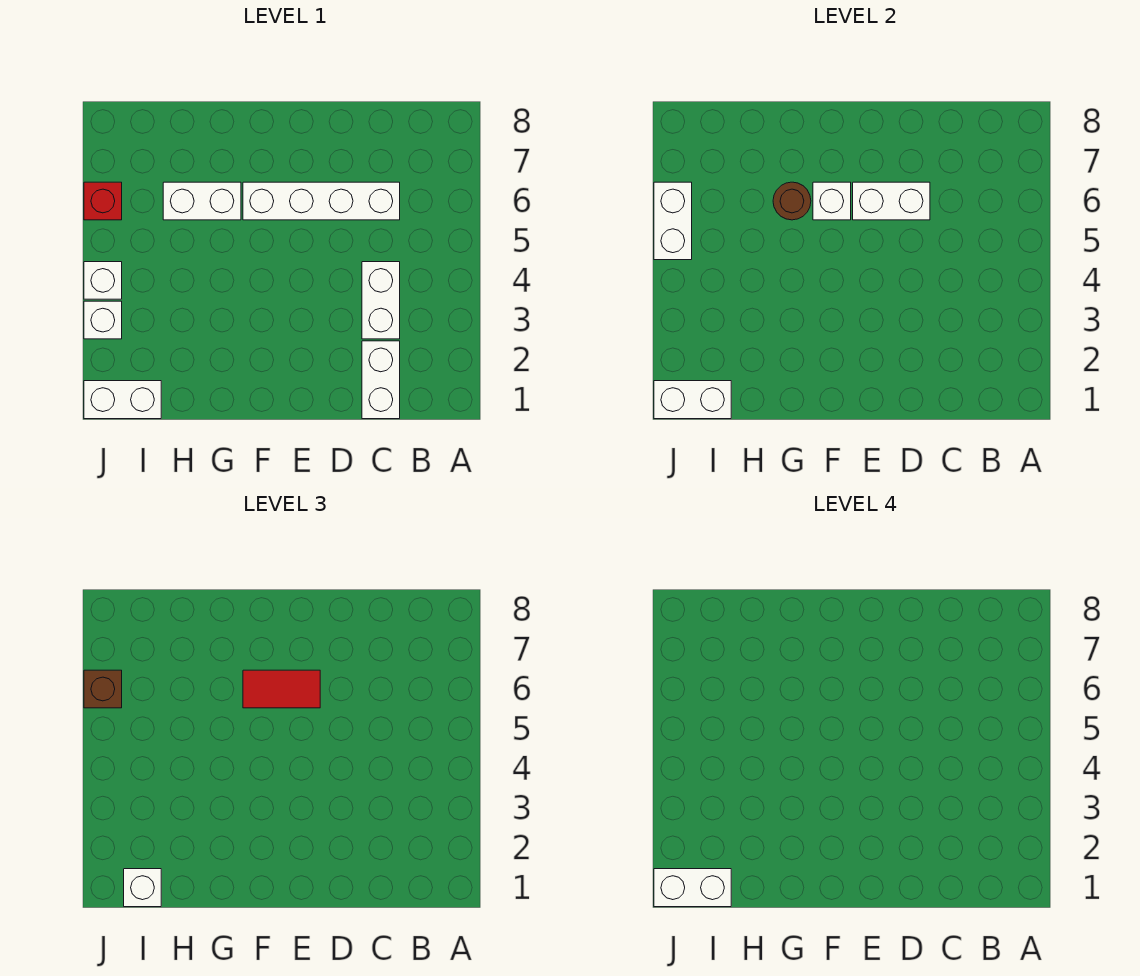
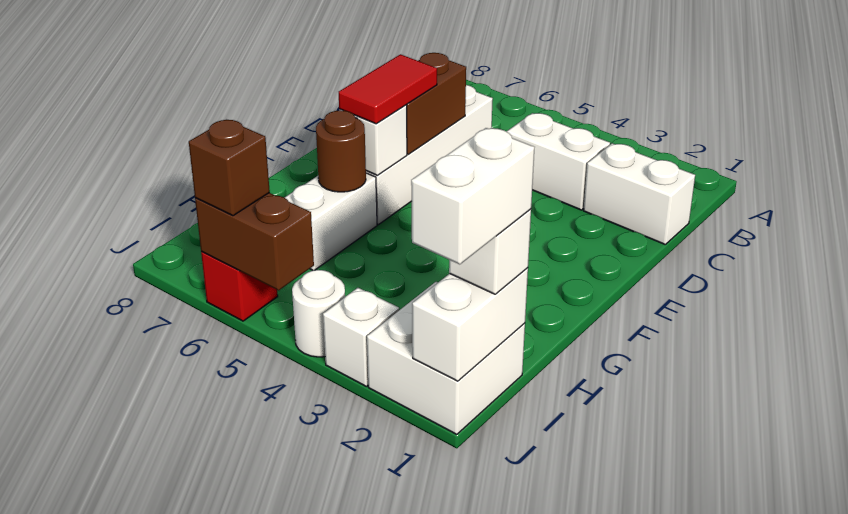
white brick D6:E6 level 2 -> brown brick D6:E6 level 2
white brick I1:J1 level 1 -> white brick I1:J2 level 1
white brick J4 level 1 -> white round brick J4 level 1
white brick J5:J6 level 2 -> brown brick J5:J6 level 2

